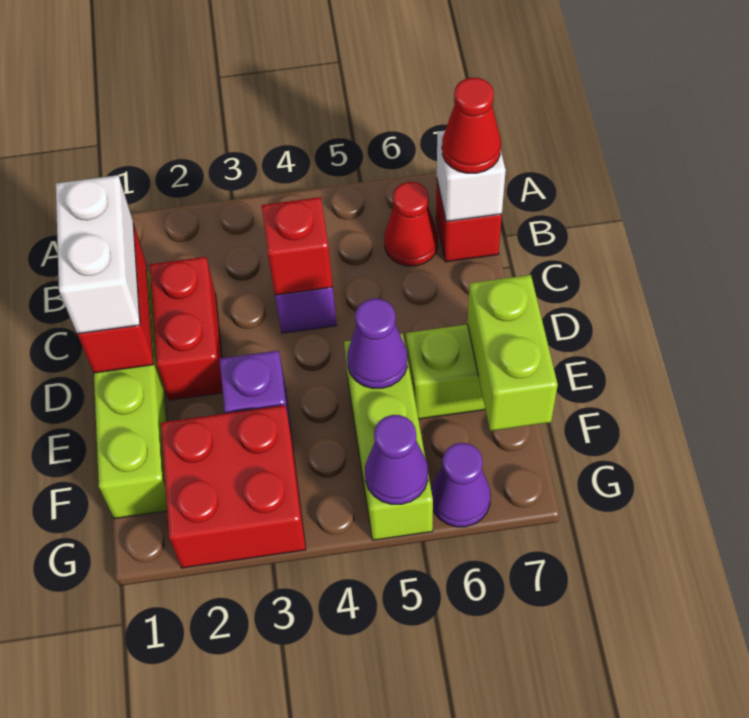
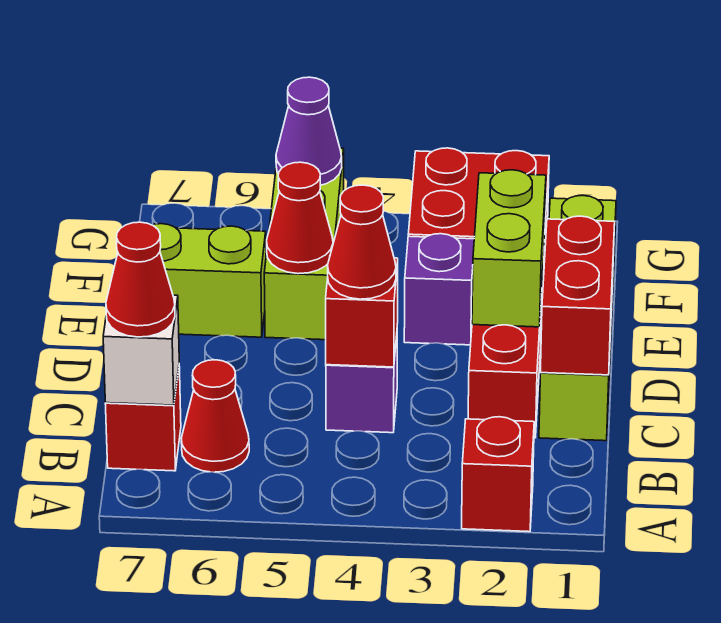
none -> red brick A2 level 1
white brick C1:D1 level 3 -> none
none -> red cone C4 level 3
purple cone E5 level 2 -> red cone E5 level 2
lime brick E7:F7 level 2 -> lime brick D2:E2 level 2
purple cone G6 level 1 -> none

